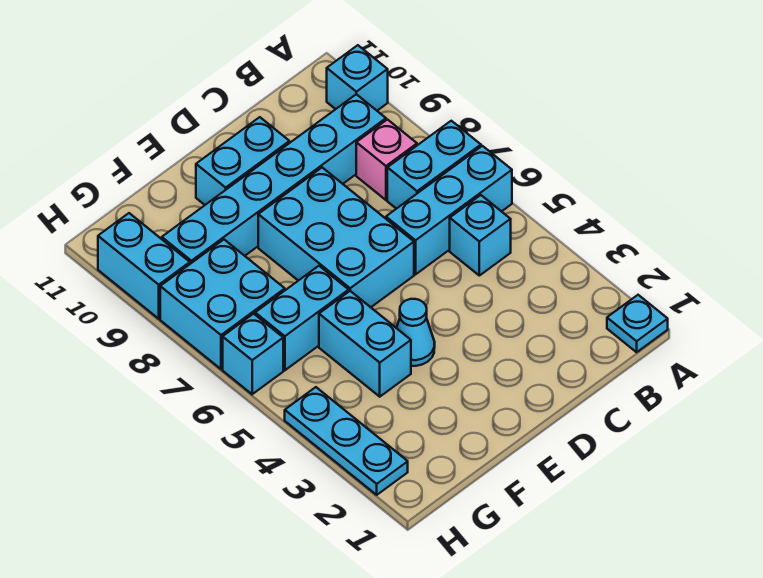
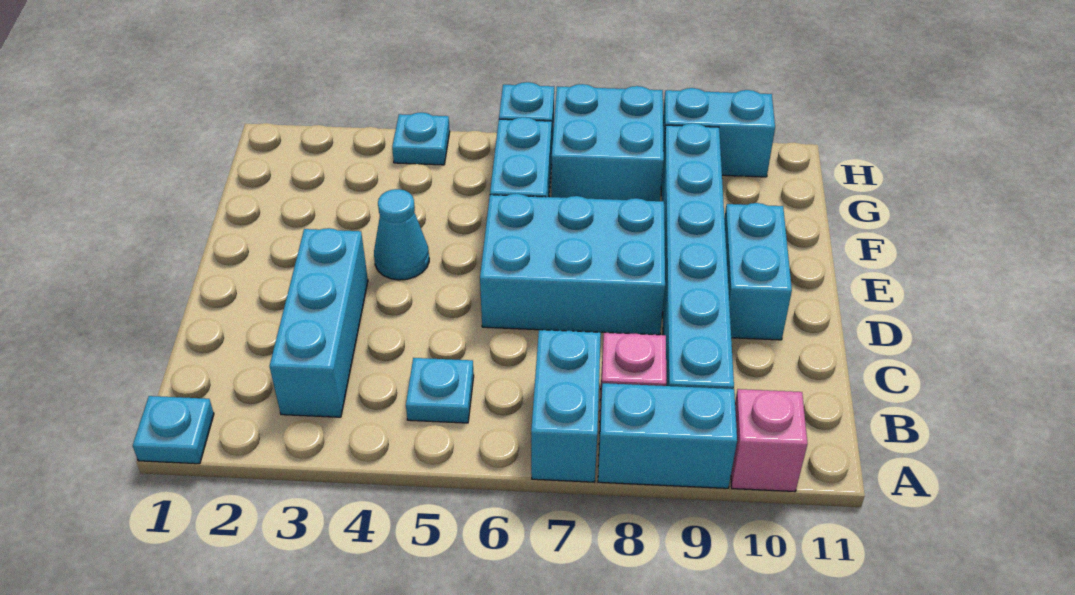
cyan brick A6:C6 level 1 -> cyan brick B3:D3 level 1
cyan brick A10 level 1 -> pink brick A10 level 1
cyan brick B5 level 1 -> cyan plate B5 level 1
cyan brick F4:F5 level 1 -> cyan brick A8:A9 level 1
cyan plate H2:H4 level 1 -> cyan plate H4 level 1

